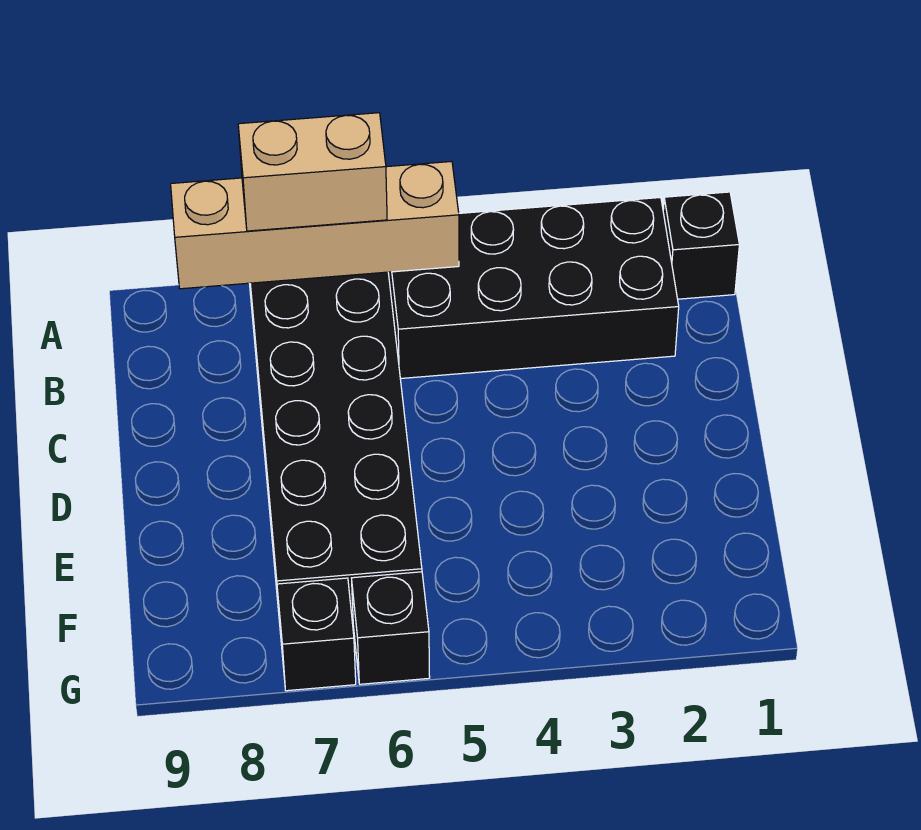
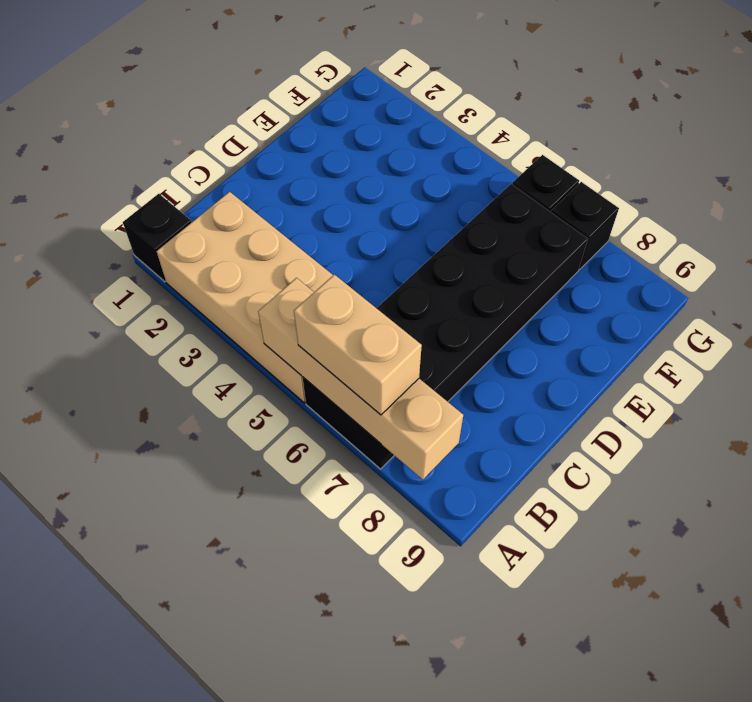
black brick A2:B5 level 1 -> tan brick A2:B5 level 1

